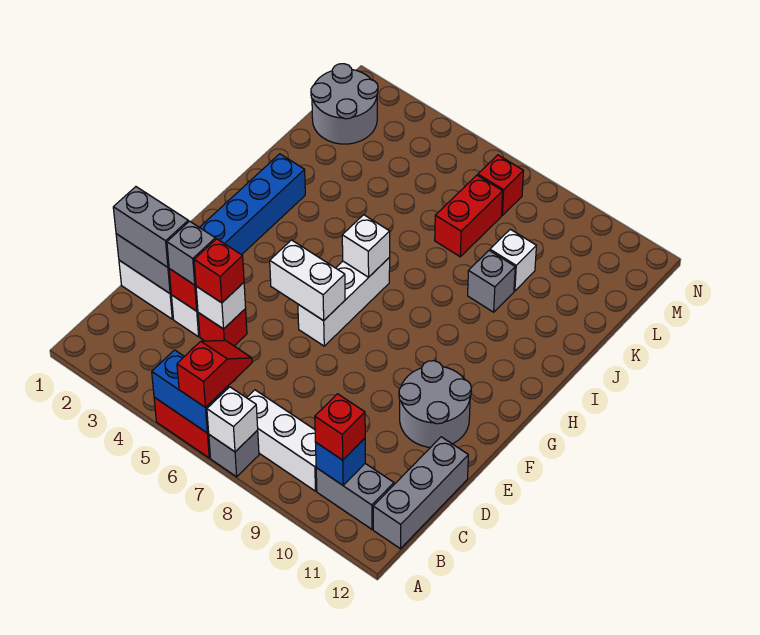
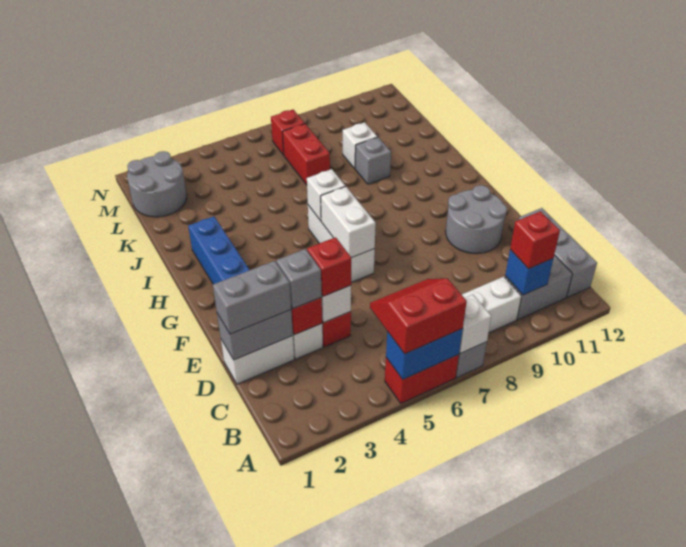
red slope A6:B6 level 3 top A -> red slope A5:B6 level 3 top A
white brick F5:F6 level 2 -> white brick F6:G6 level 2

